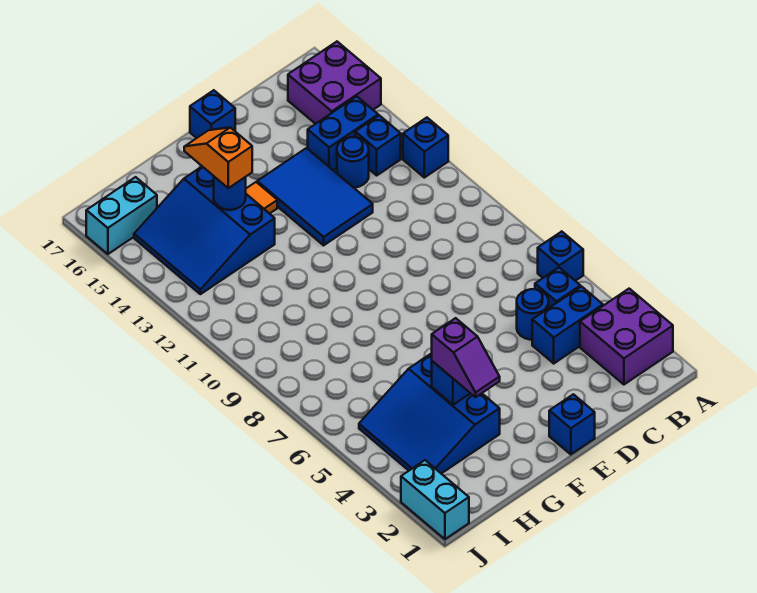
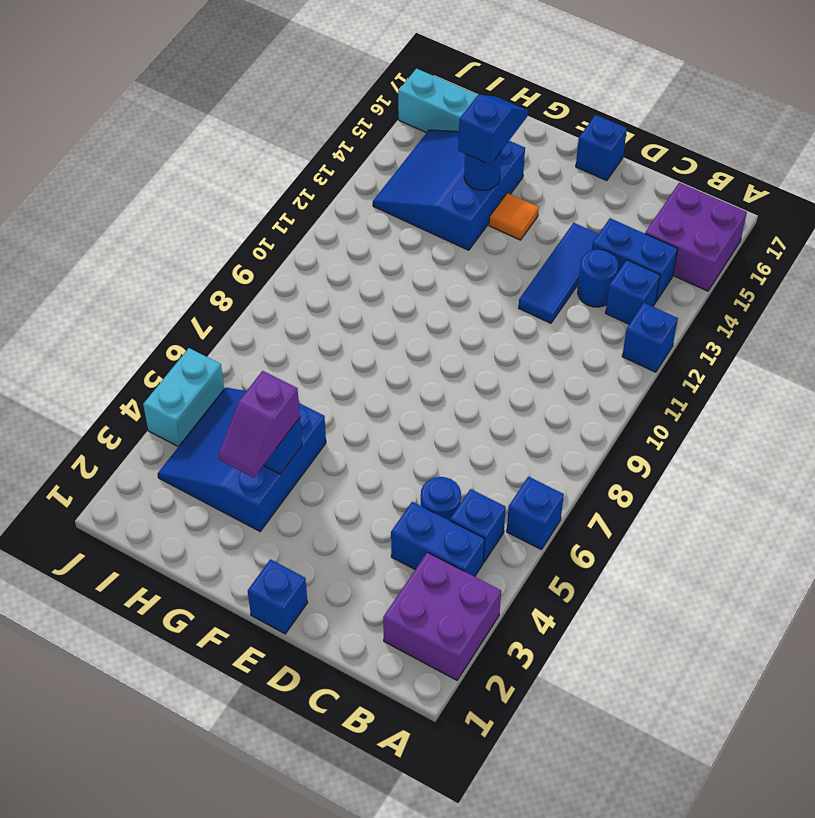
blue tile D12:E14 level 1 -> blue tile D12:D14 level 1
orange slope G14:G15 level 3 top 14 -> blue slope G14:G15 level 3 top 14
cyan brick J1:J2 level 1 -> cyan brick J4:J5 level 1

